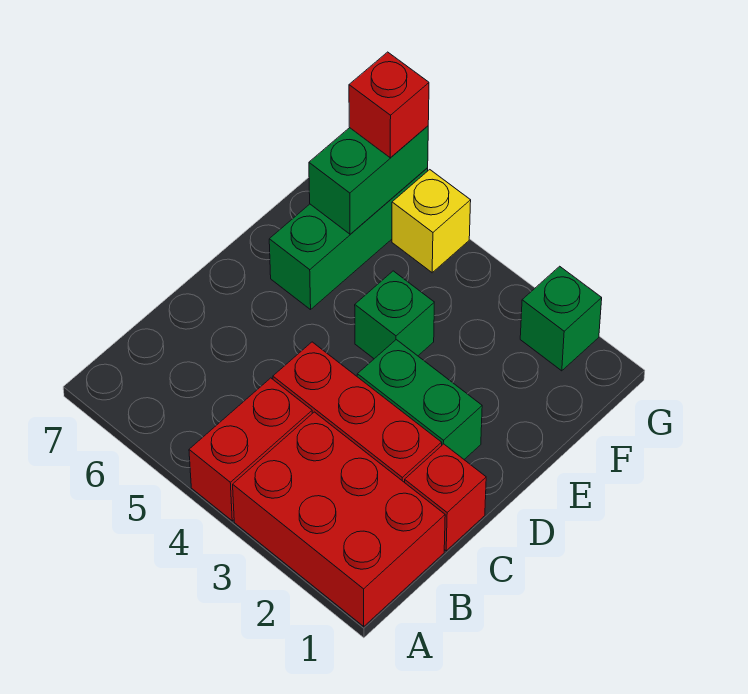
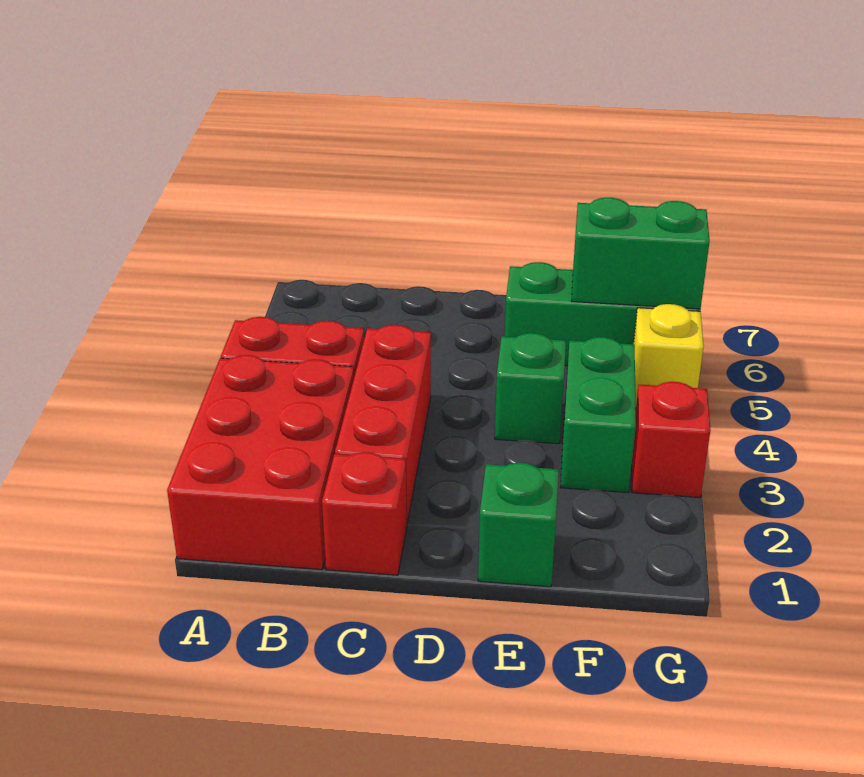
green brick D2:D3 level 1 -> green brick F3:F4 level 1
green brick G2 level 1 -> green brick E1 level 1
red brick G6 level 3 -> red brick G3 level 1

